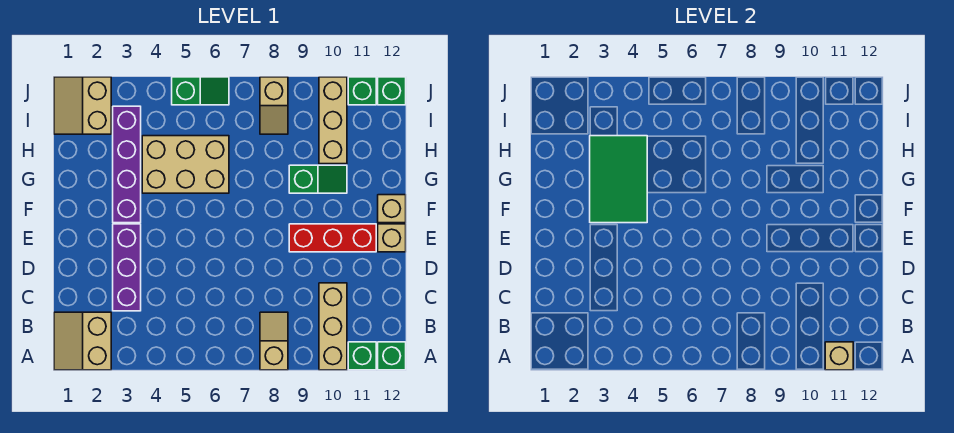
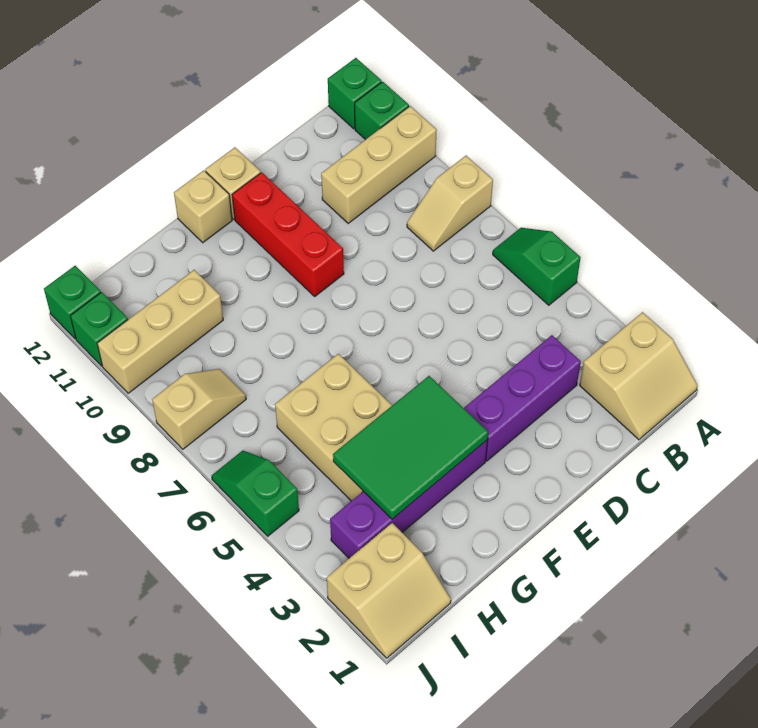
tan brick A11 level 2 -> none
green slope G9:G10 level 1 top 9 -> green slope A5:A6 level 1 top 5

